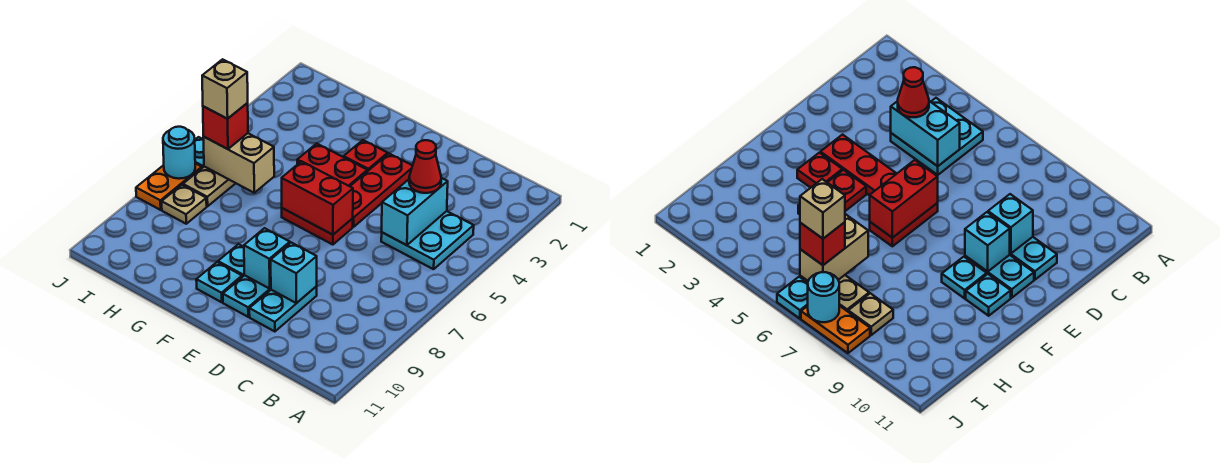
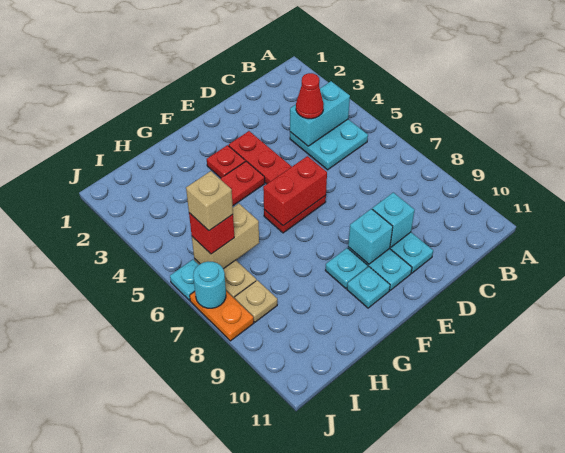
cyan brick C4:C5 level 2 -> cyan brick B4:C4 level 2

